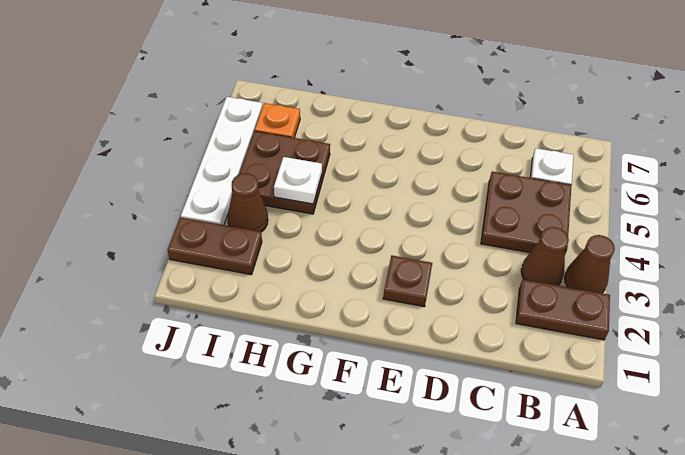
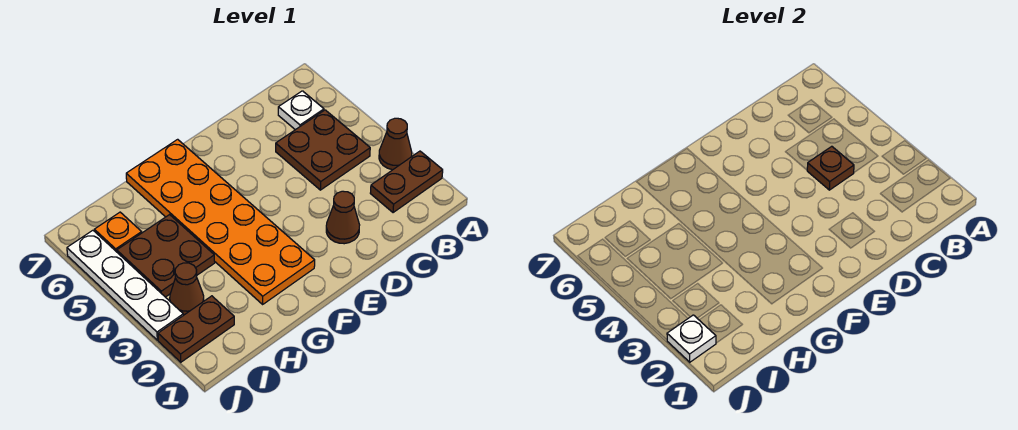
brown cone B3 level 1 -> brown cone D2 level 1
brown plate E2 level 1 -> brown plate C4 level 2
none -> orange plate F2:G7 level 1
white plate H4 level 2 -> white plate J2 level 2

